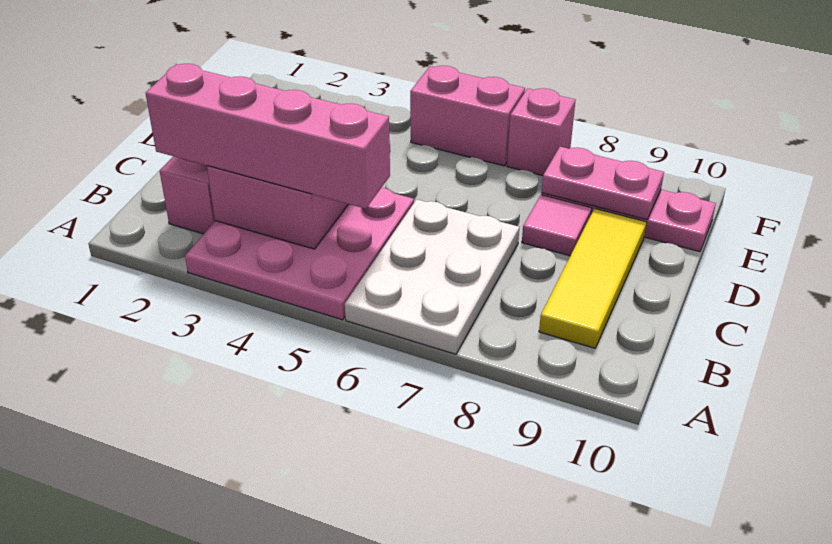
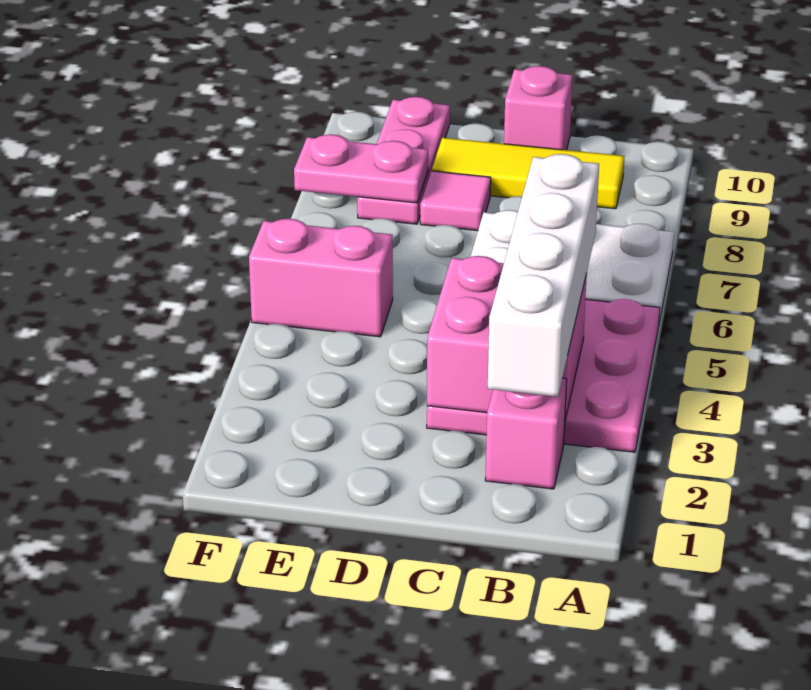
pink brick B2:B5 level 3 -> white brick B2:B5 level 3
pink plate E8:E9 level 2 -> pink plate E8:F8 level 2
pink brick F5:F6 level 1 -> pink brick E5:F5 level 1
pink brick F7 level 1 -> pink brick C10 level 1

